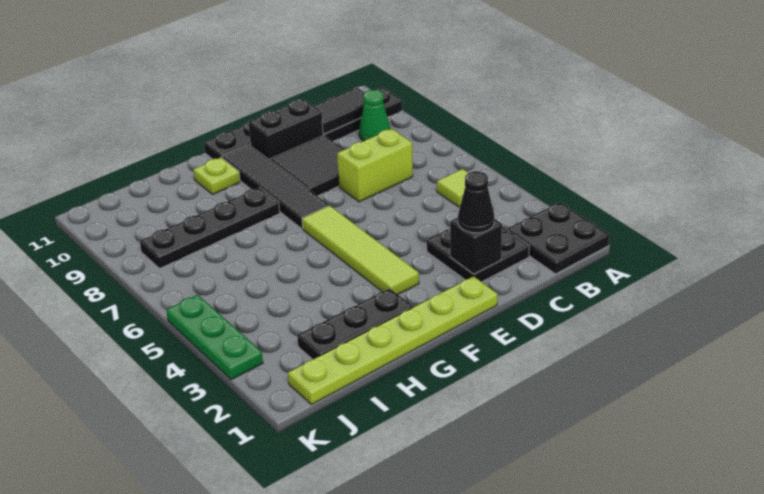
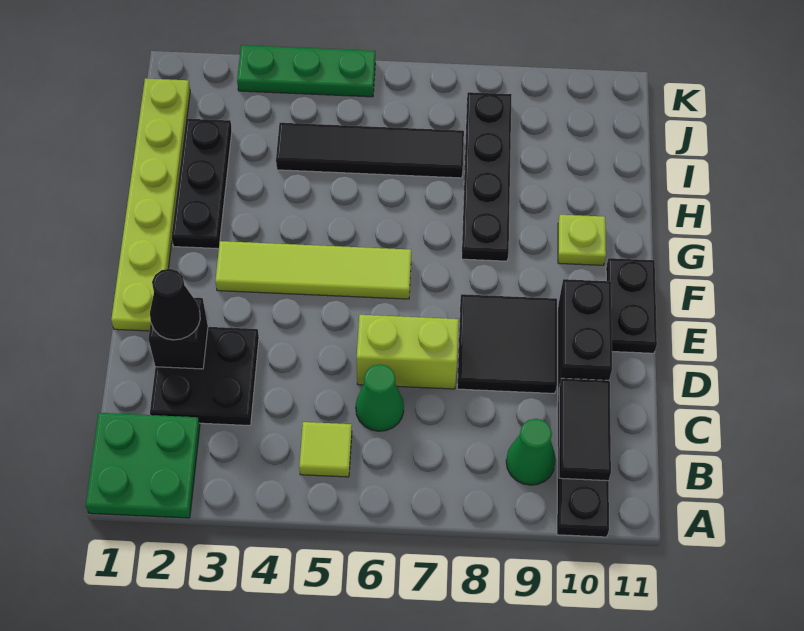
black plate A1:B2 level 1 -> green plate A1:B2 level 1
none -> green cone C6 level 1
lime brick C7:D7 level 1 -> lime brick D6:D7 level 1
black tile F7:F10 level 1 -> black tile I4:I7 level 1

